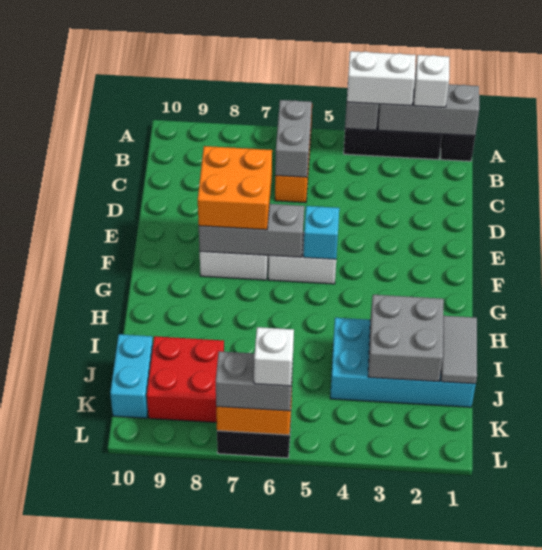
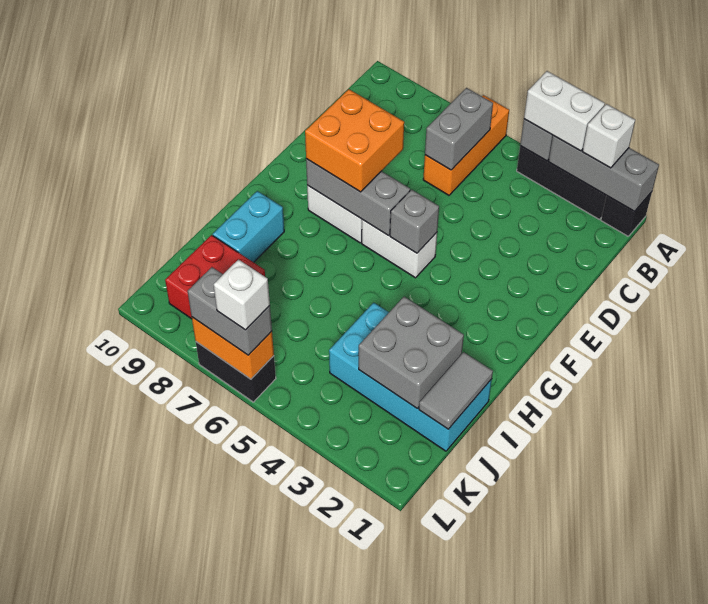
cyan brick F5 level 2 -> grey brick F5 level 2
cyan brick J10:K10 level 1 -> cyan brick H9:I9 level 1

